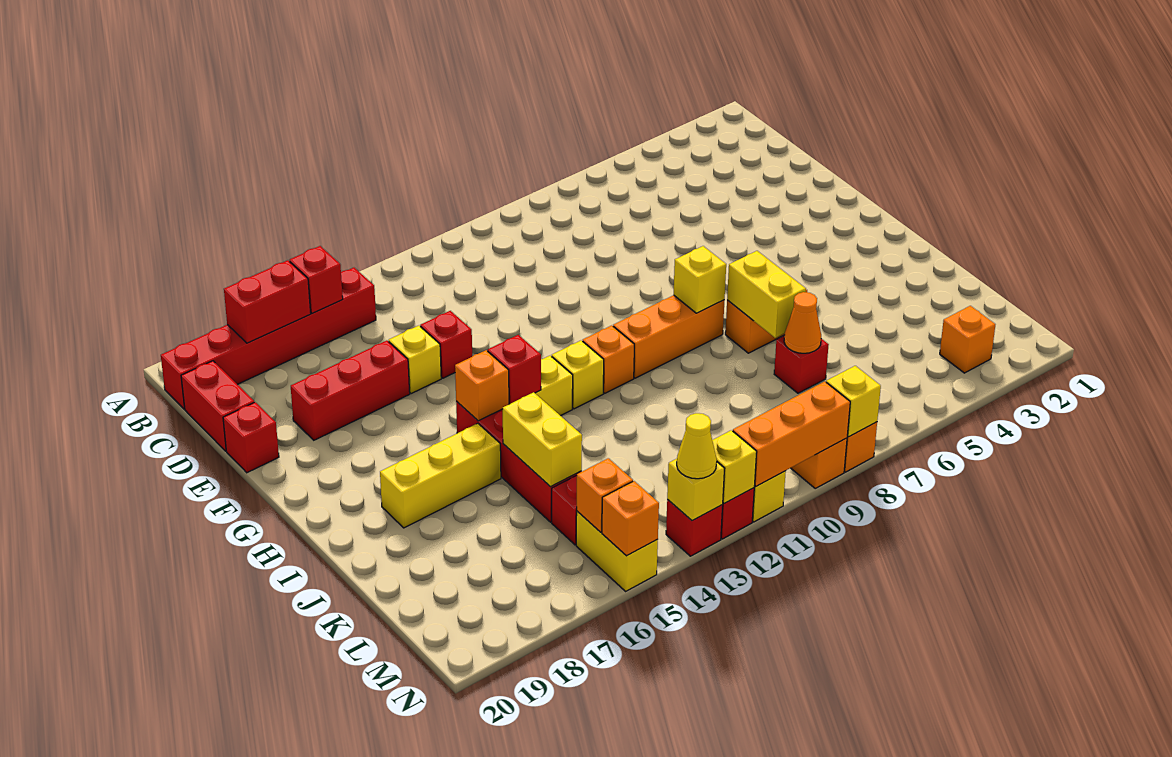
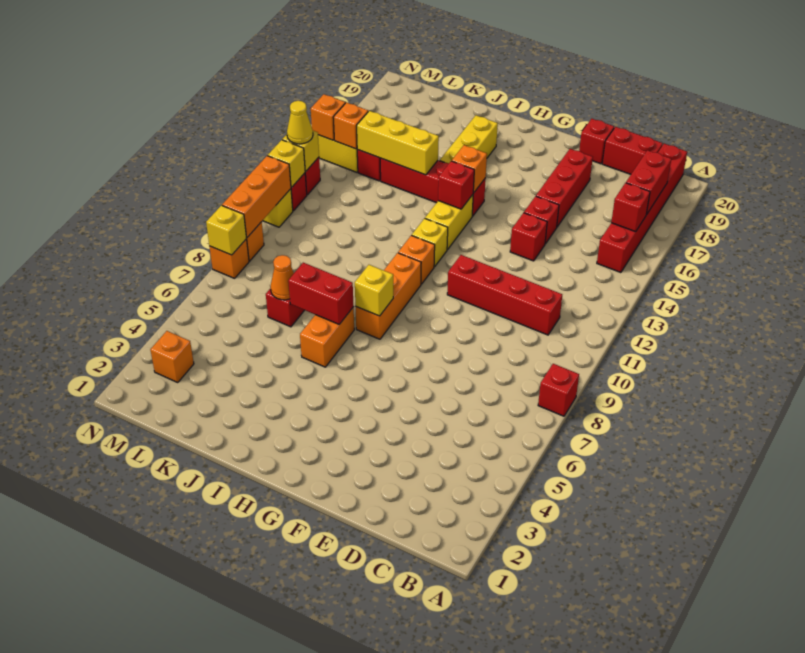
none -> red brick A8 level 1
none -> red brick C11:F11 level 1
yellow brick E15 level 1 -> red brick E15 level 1
yellow brick I7:J7 level 2 -> red brick I7:J7 level 2
yellow brick J15:K15 level 2 -> yellow brick J15:L15 level 2

